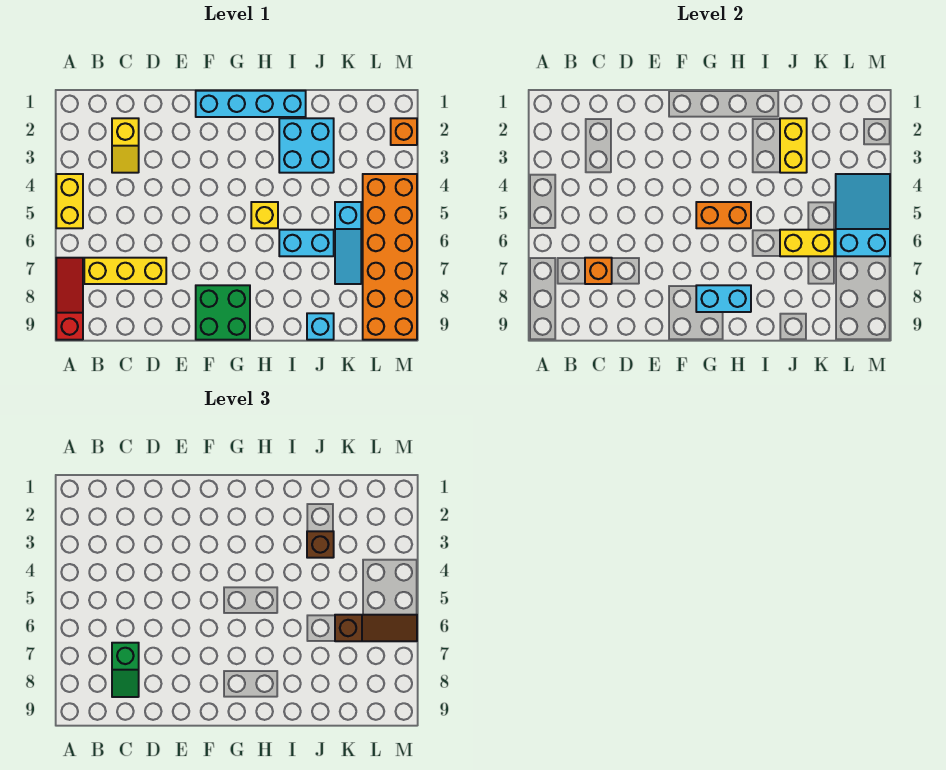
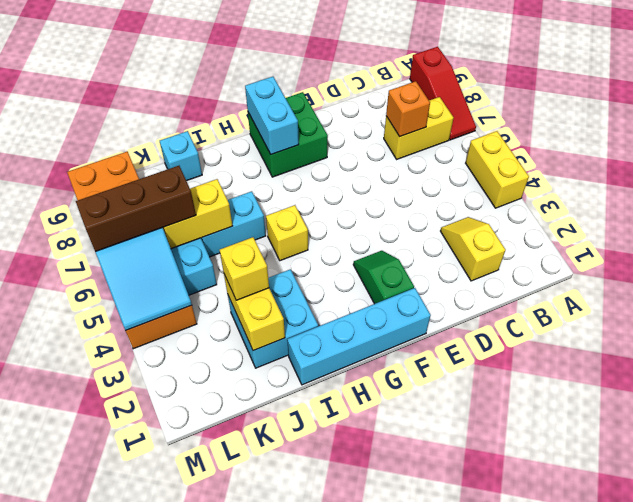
yellow brick B7:D7 level 1 -> yellow brick B7:C7 level 1
green slope C7:C8 level 3 top 7 -> green slope F2:F3 level 1 top 2
orange brick G5:H5 level 2 -> none
cyan brick G8:H8 level 2 -> cyan brick G8:G9 level 2
brown brick J3 level 3 -> yellow brick J3 level 3
brown slope K6:M6 level 3 top K -> brown brick K6:M6 level 3
orange brick M2 level 1 -> none

